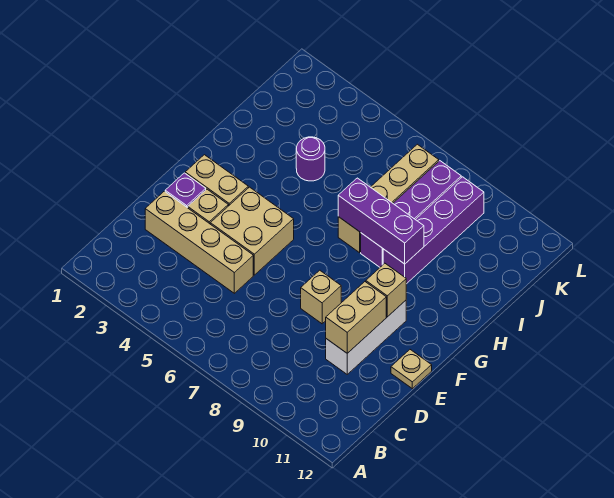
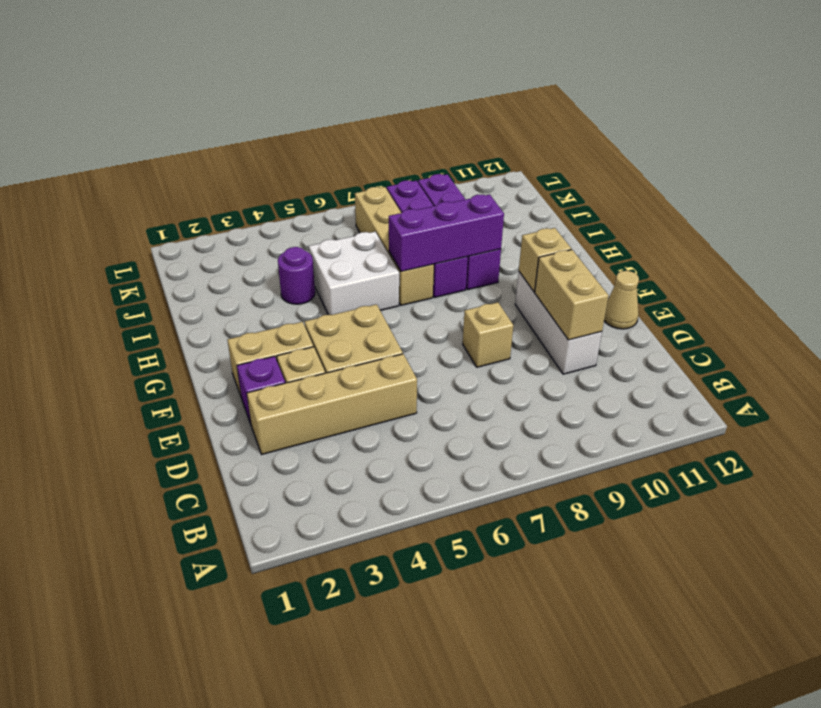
tan plate E12 level 1 -> tan cone E12 level 1
none -> white brick H5:I6 level 1

